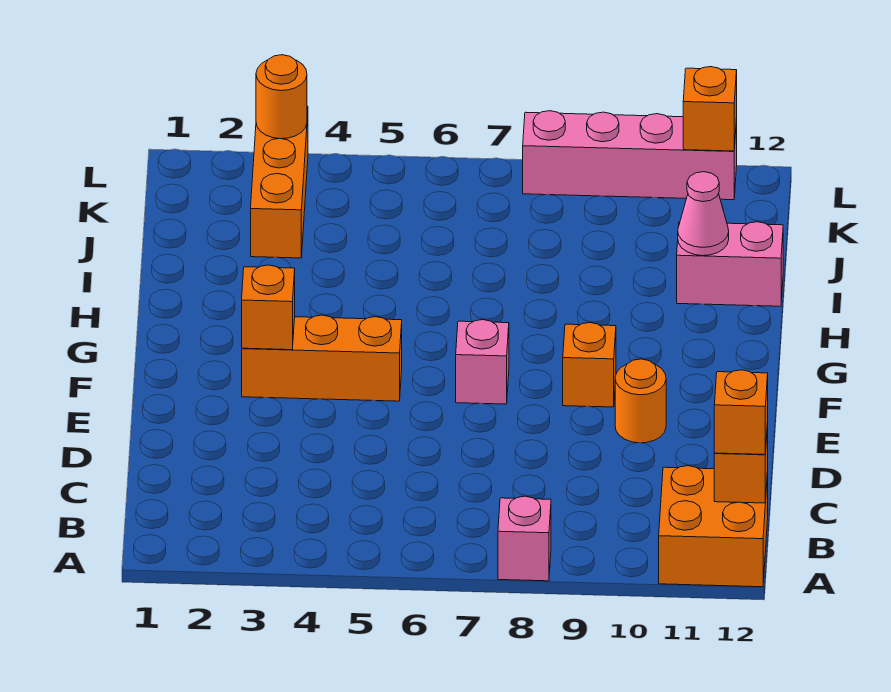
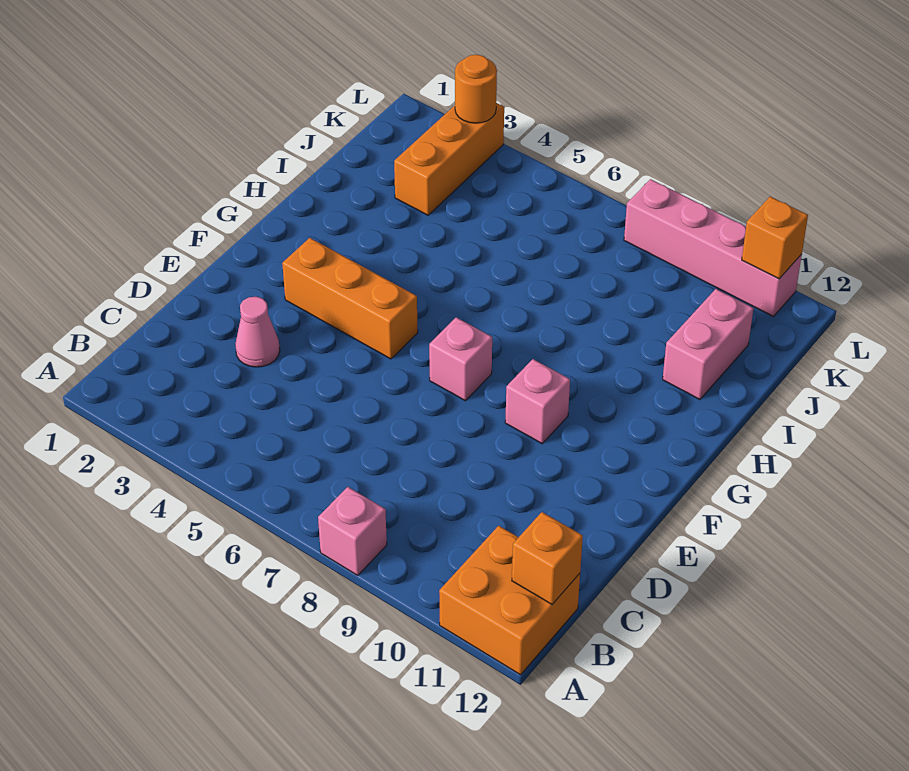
orange brick B12 level 3 -> none
orange round brick E10 level 1 -> none
orange brick F3 level 2 -> none
orange brick F9 level 1 -> pink brick F9 level 1
pink brick I11:I12 level 1 -> pink brick I11:J11 level 1
pink cone I11 level 2 -> pink cone D3 level 1

